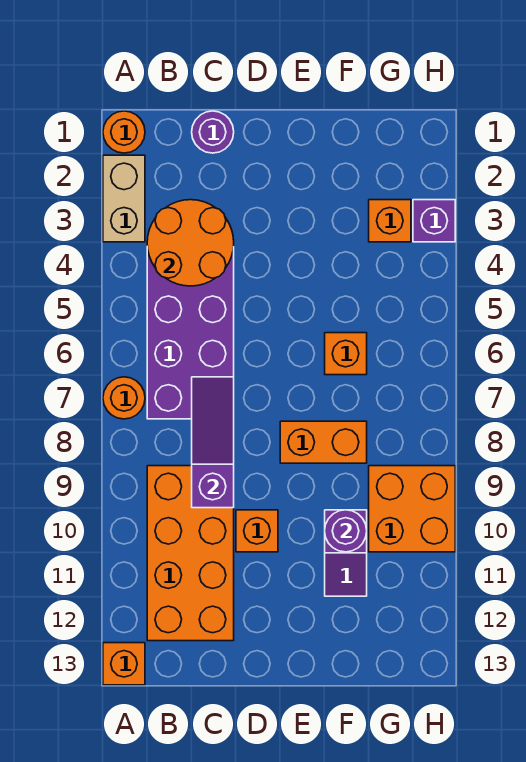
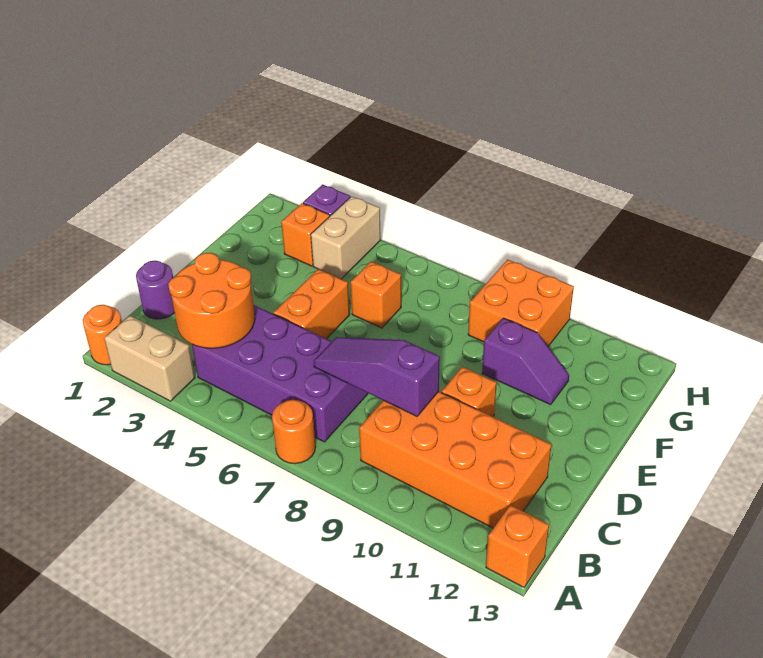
orange brick E8:F8 level 1 -> orange brick D5:E5 level 1
purple round brick F10 level 2 -> none
none -> tan brick G4:H4 level 1

